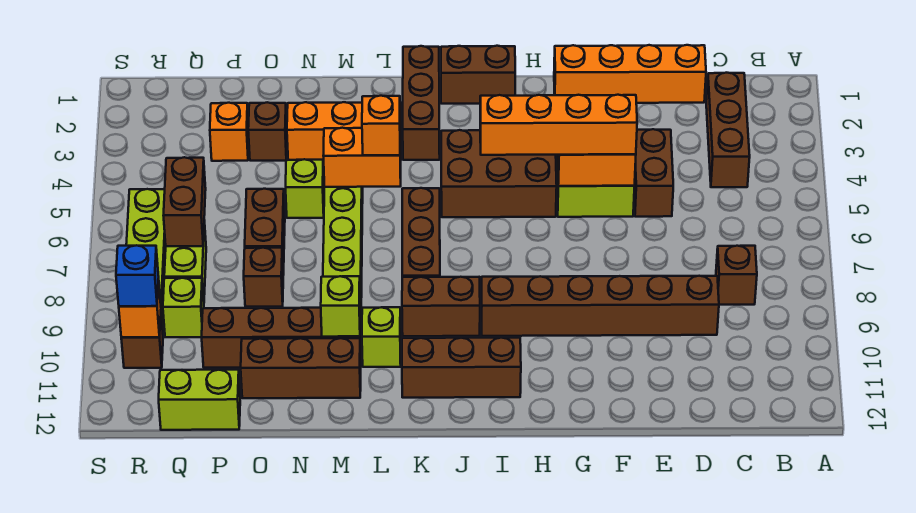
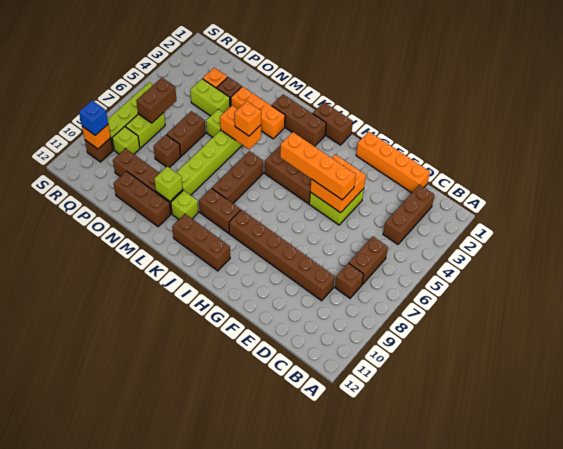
brown brick E4:E5 level 1 -> brown brick C6:C7 level 1
brown brick K1:K3 level 1 -> brown brick J2:L2 level 1
lime brick P12:Q12 level 1 -> lime brick O4:P4 level 1

